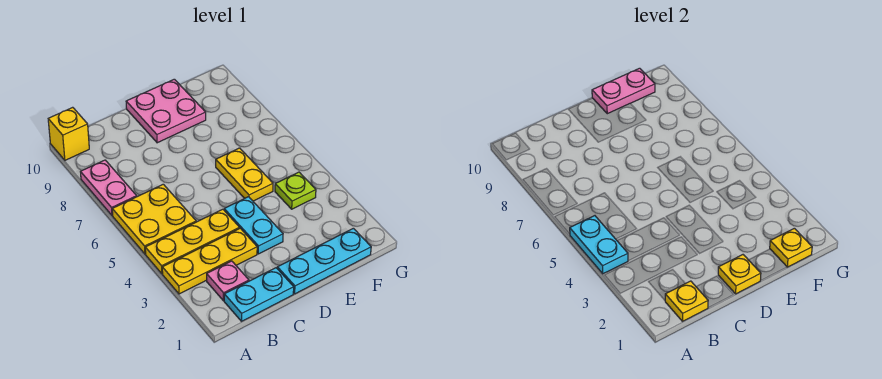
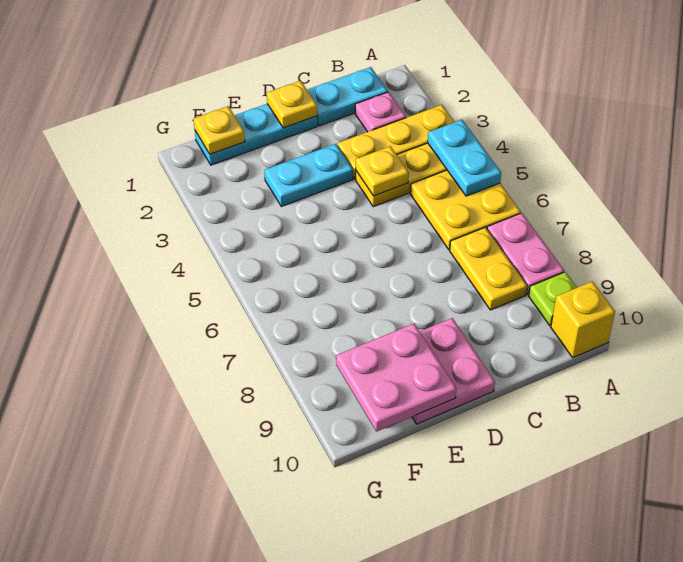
yellow plate B1 level 2 -> yellow plate C4 level 2
cyan plate D3:D4 level 1 -> cyan plate D3:E3 level 1
yellow plate E5:E6 level 1 -> yellow plate B7:B8 level 1
pink plate E10:F10 level 2 -> pink plate E9:F10 level 2
lime plate F4 level 1 -> lime plate A9 level 1

